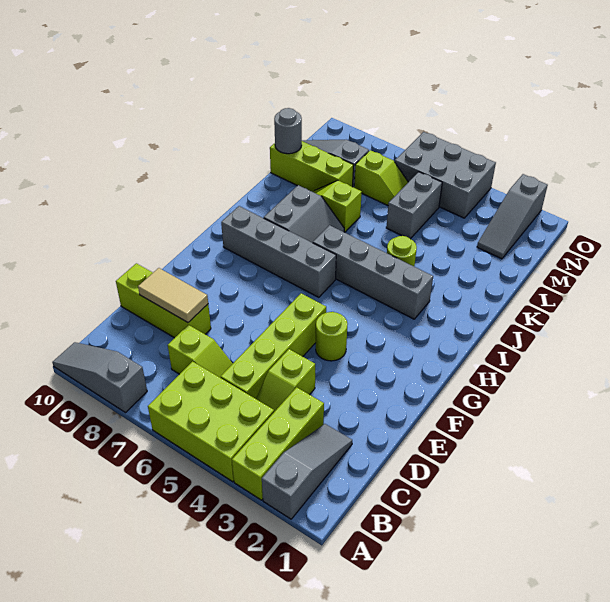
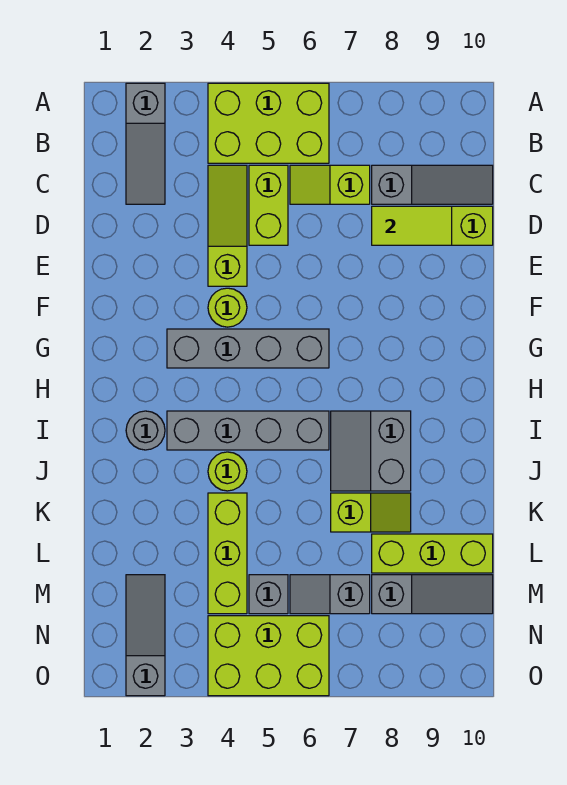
lime brick A3:C3 level 1 -> lime brick K4:M4 level 1
grey slope A8:A10 level 1 top 8 -> grey slope C8:C10 level 1 top 8
lime slope C4:D4 level 1 top D -> lime slope C4:E4 level 1 top E
lime brick C5:F5 level 1 -> lime brick C5:D5 level 1
tan tile D8:D9 level 2 -> lime tile D8:D9 level 2
grey brick H6:H9 level 1 -> grey brick G3:G6 level 1
grey brick L5:M5 level 1 -> grey brick M5 level 1
grey round brick L10 level 2 -> grey round brick I2 level 1
lime slope M6:M7 level 1 top 7 -> grey slope M6:M7 level 1 top 7
grey brick N4:O6 level 1 -> lime brick N4:O6 level 1

